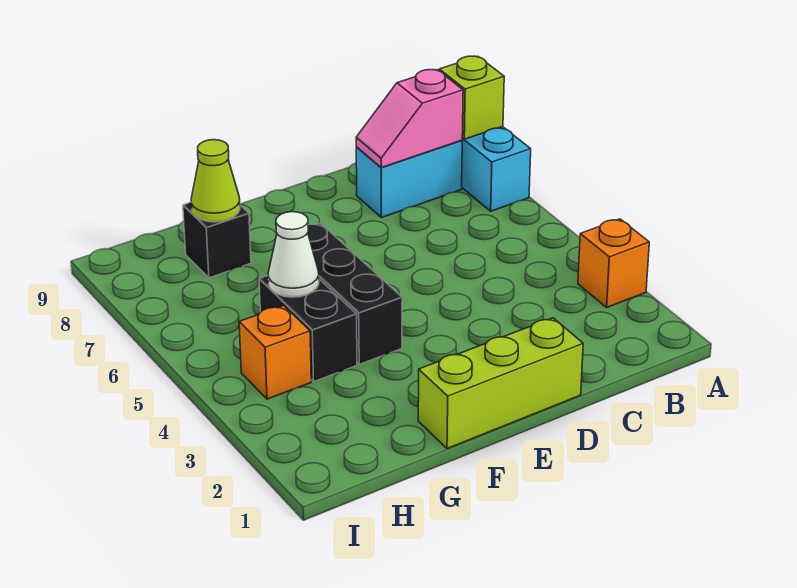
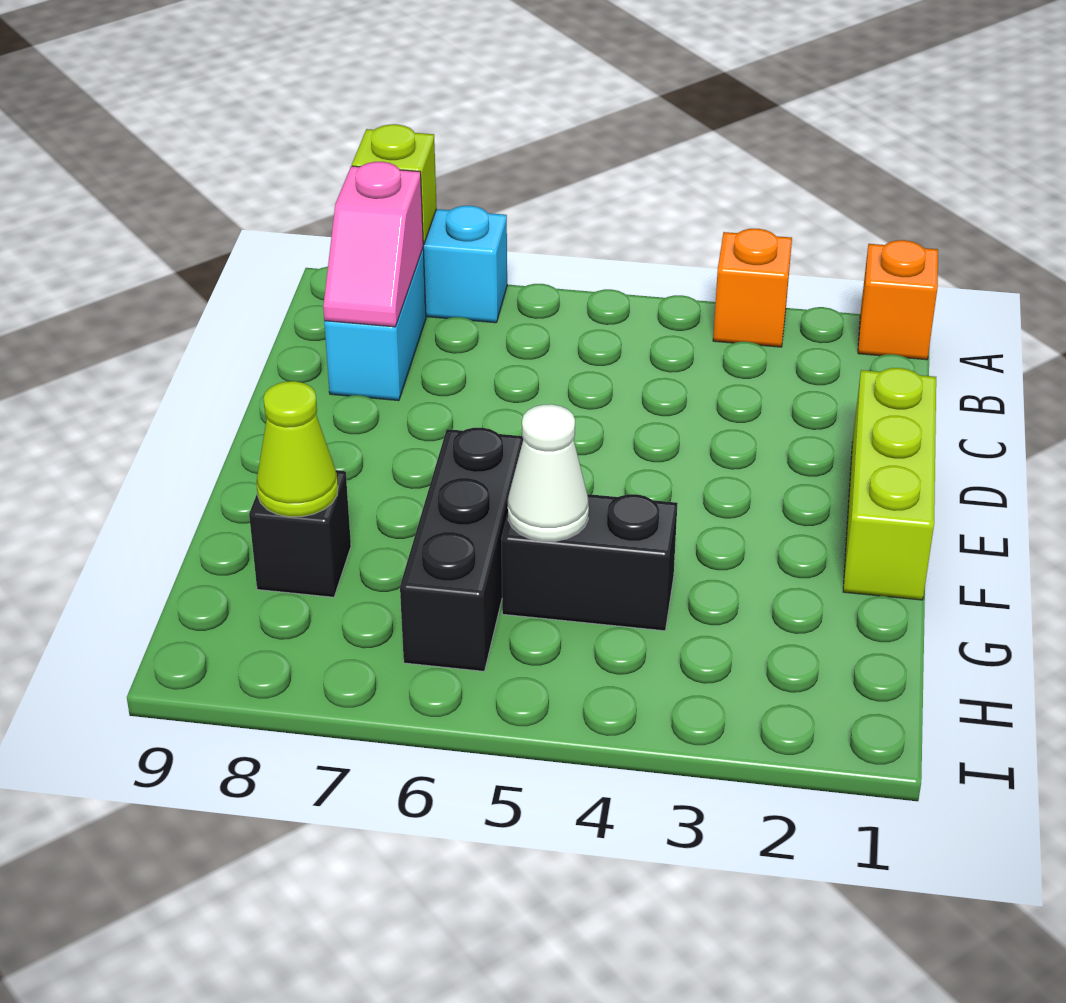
black brick F4:F6 level 1 -> black brick F6:H6 level 1
orange brick H4 level 1 -> orange brick A1 level 1

